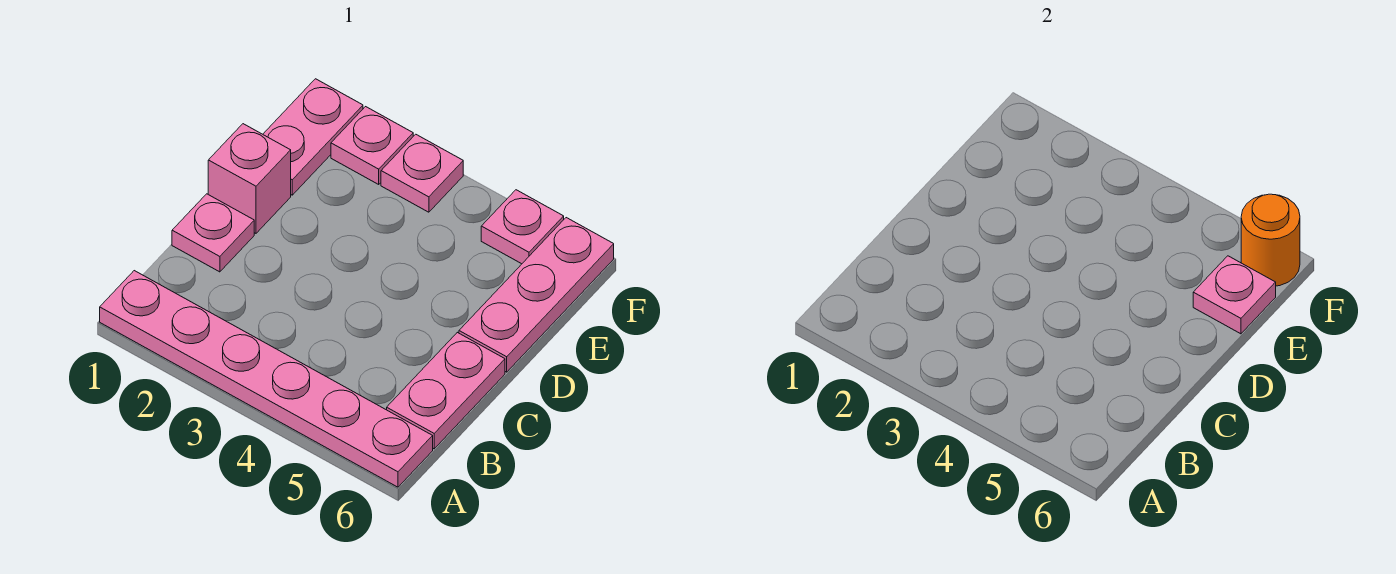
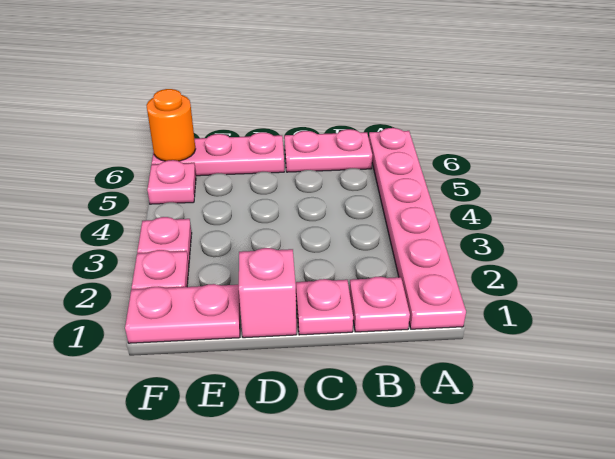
pink plate E6 level 2 -> pink plate B1 level 1

